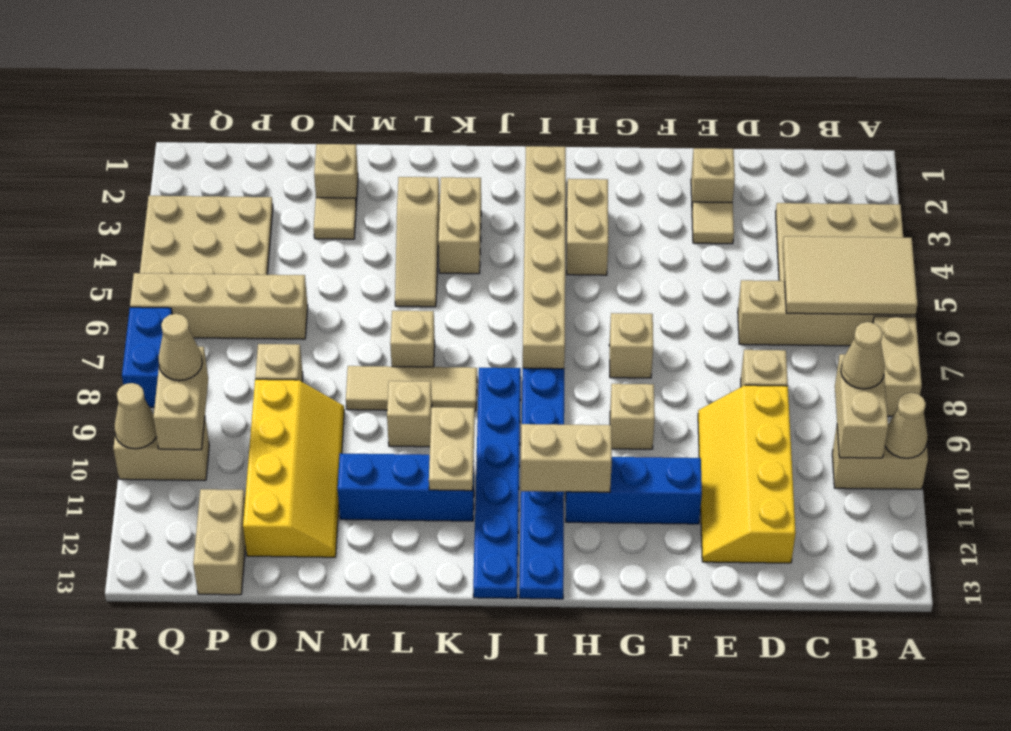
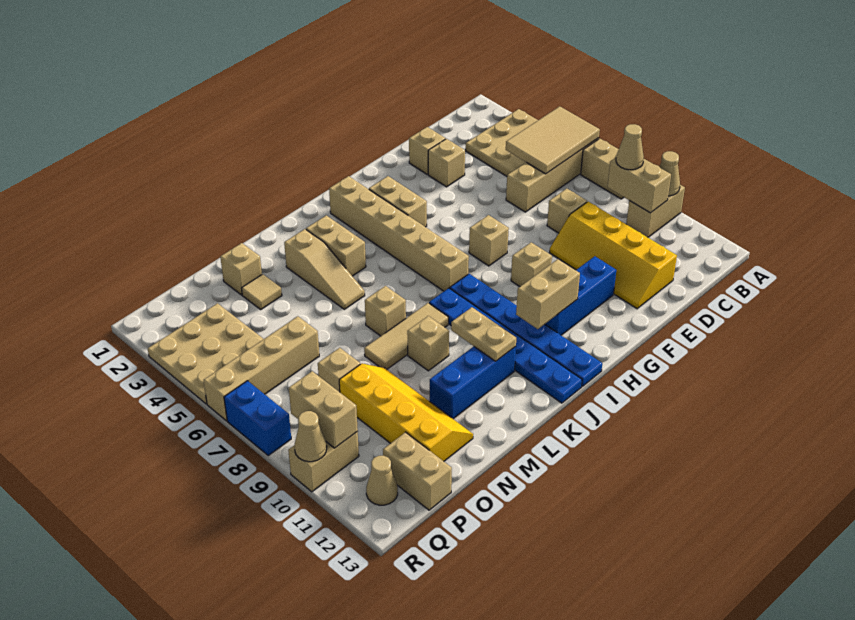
tan tile E3 level 1 -> tan brick E3 level 1
tan cone Q9 level 3 -> tan cone Q12 level 1

